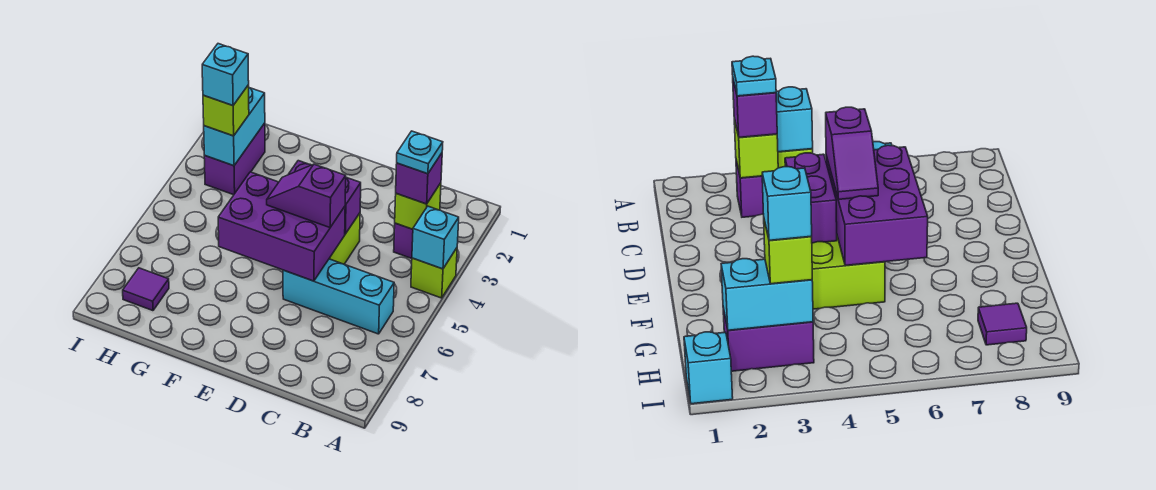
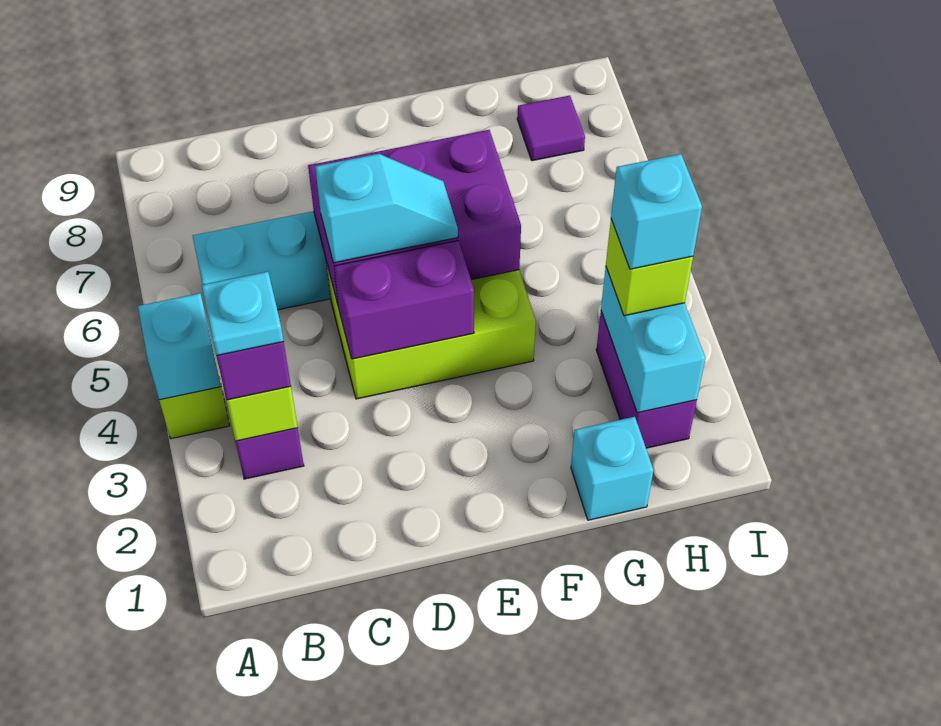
purple slope D5:E5 level 3 top D -> cyan slope D5:E5 level 3 top D
cyan brick I1 level 1 -> cyan brick G1 level 1

